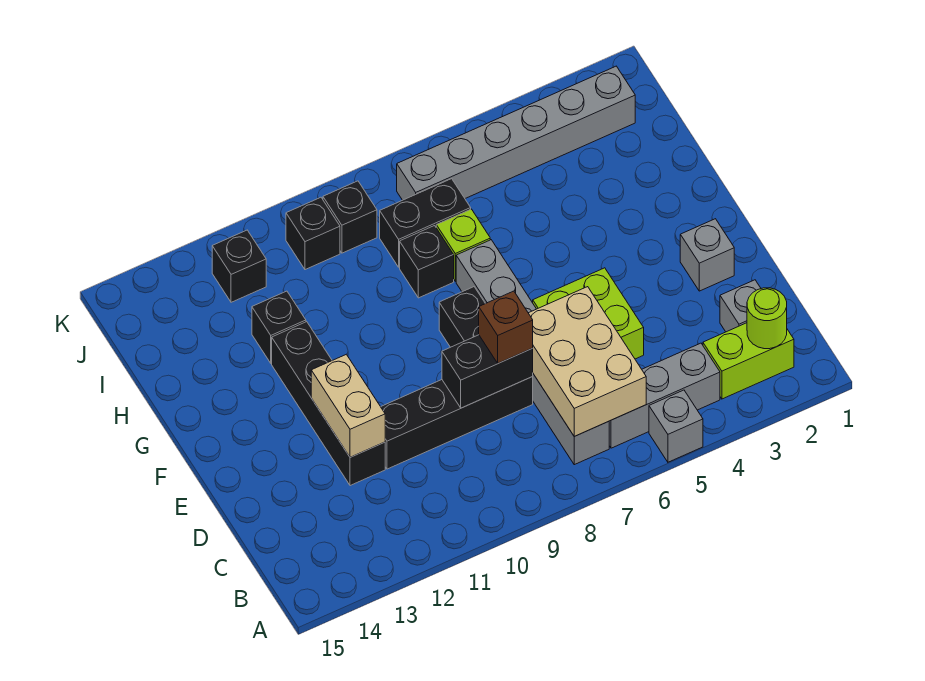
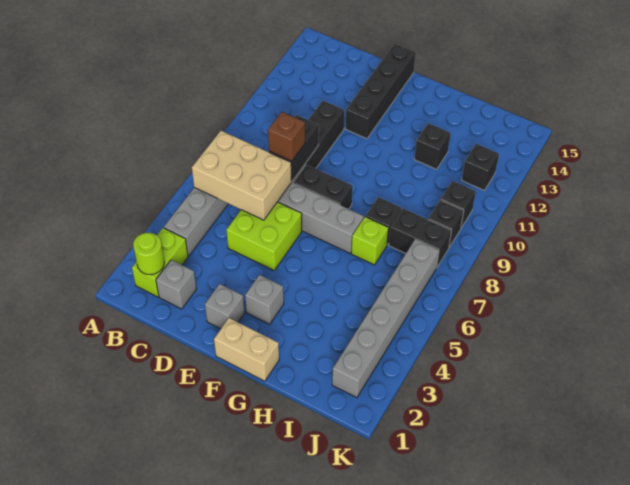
grey brick A5 level 1 -> grey brick F3 level 1
black brick D12:G12 level 1 -> black brick E12:E15 level 1
tan brick D12:E12 level 2 -> tan brick F1:G1 level 1
black brick I7:I8 level 1 -> black brick I8:J8 level 1

